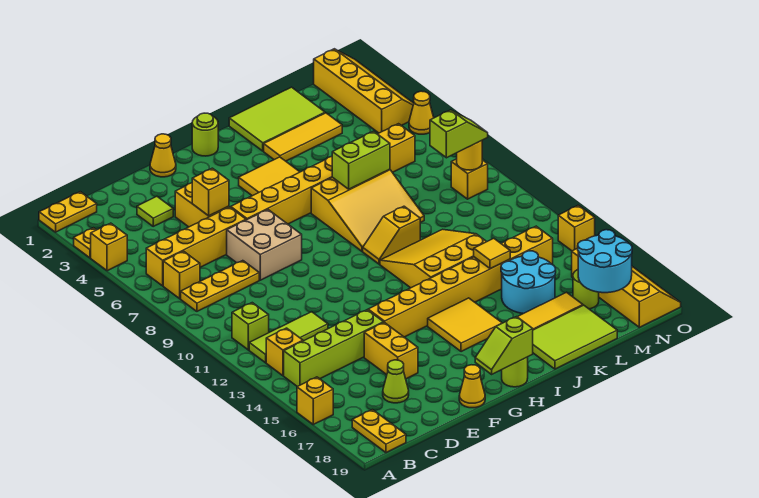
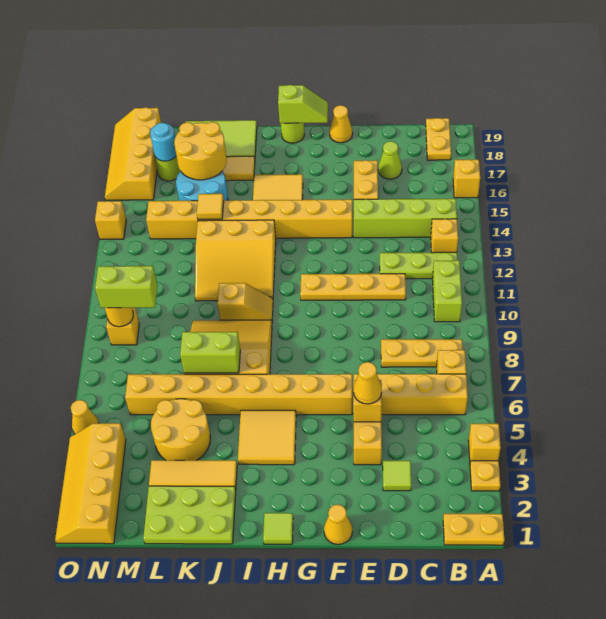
lime brick B11 level 1 -> lime brick B10:B11 level 1
lime tile B12:D12 level 1 -> lime plate B12:D12 level 1
none -> yellow plate D11:G11 level 1
none -> yellow cone E5 level 3
tan brick E7:F8 level 1 -> none
lime round brick H1 level 1 -> lime tile H1 level 1
lime tile J1:L2 level 1 -> lime plate J1:L2 level 1
none -> yellow round brick K4:L5 level 1
none -> yellow round brick K16:L17 level 2
lime slope M9:N9 level 3 top M -> lime brick M9:N9 level 3
cyan round brick M17:N18 level 2 -> cyan round brick M17 level 2

